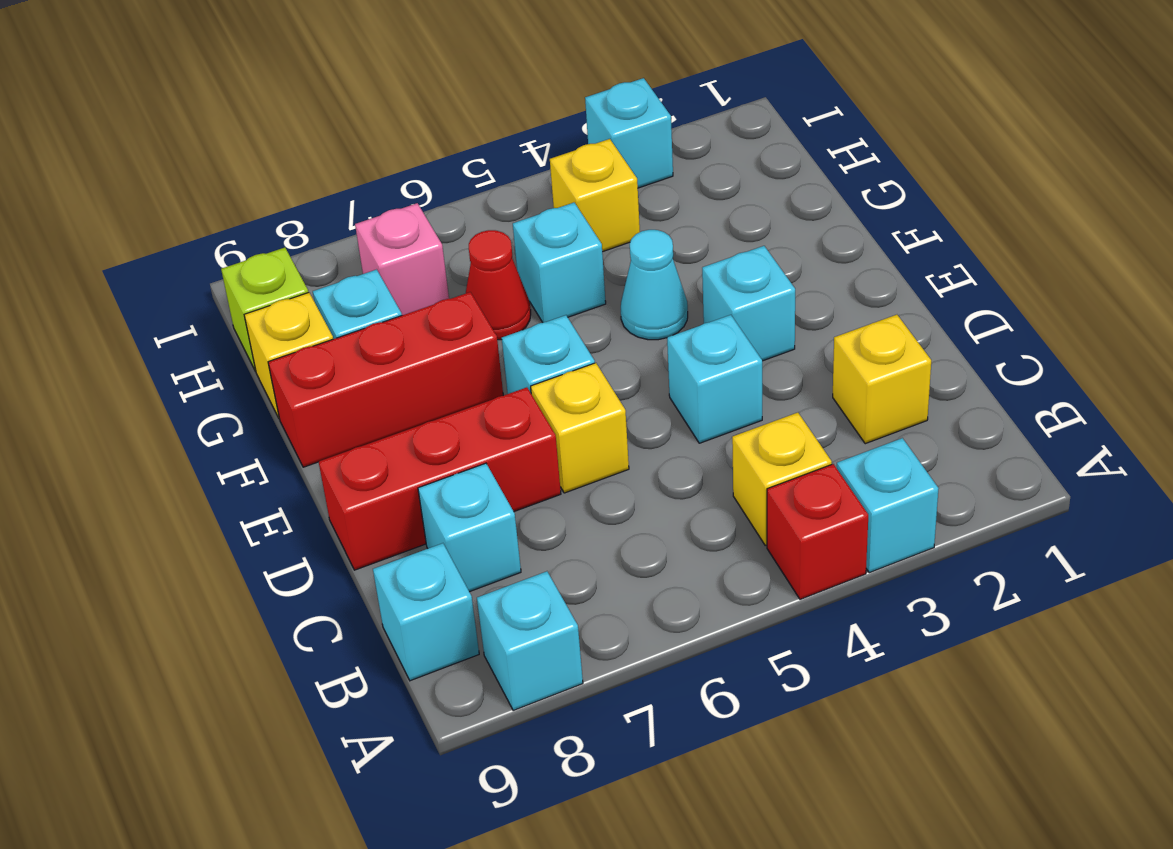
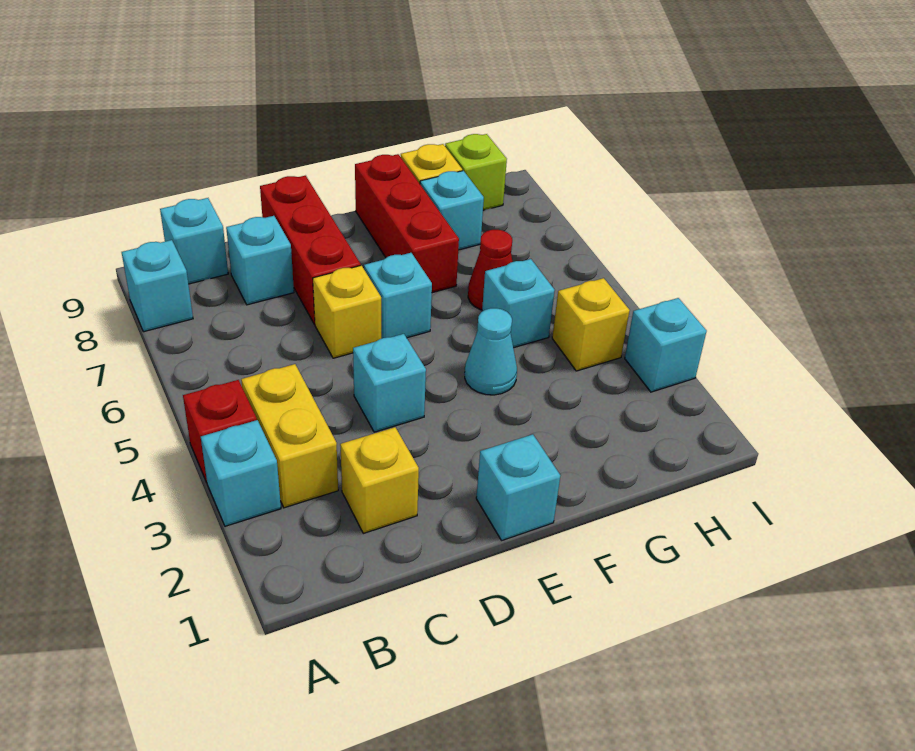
yellow brick B4 level 1 -> yellow brick B3:B4 level 1
cyan brick E3 level 1 -> cyan brick E1 level 1
pink brick H7 level 1 -> none

